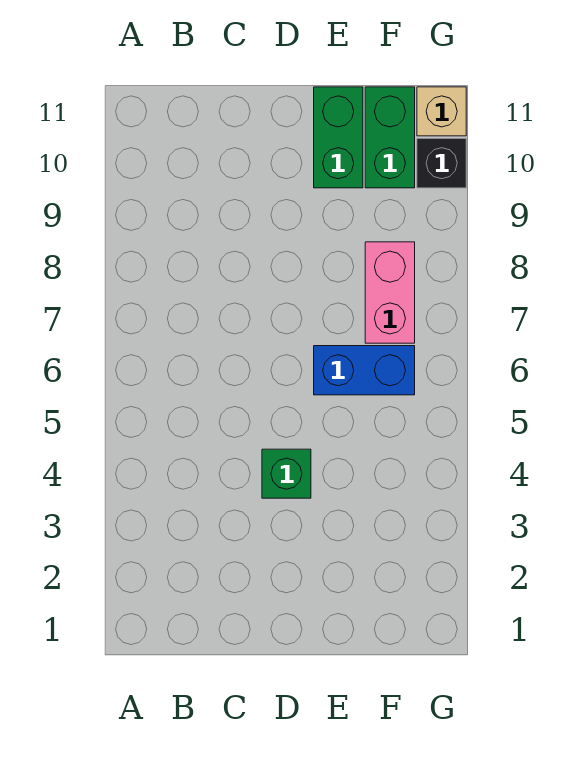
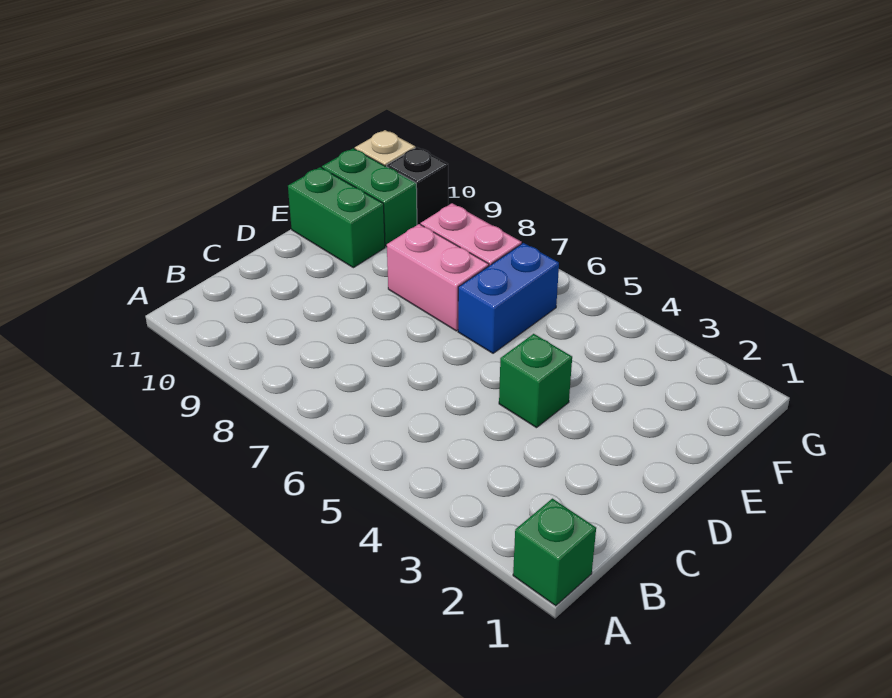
none -> green brick A1 level 1
none -> pink brick E7:E8 level 1

